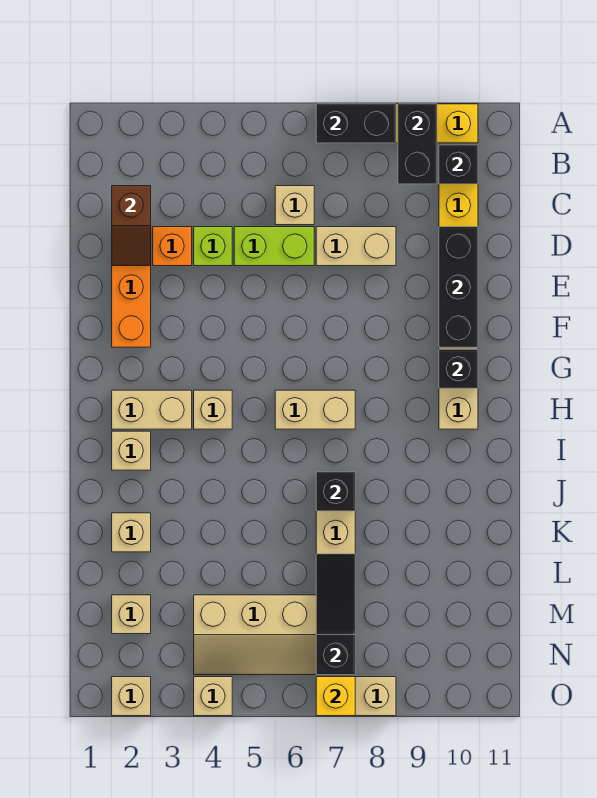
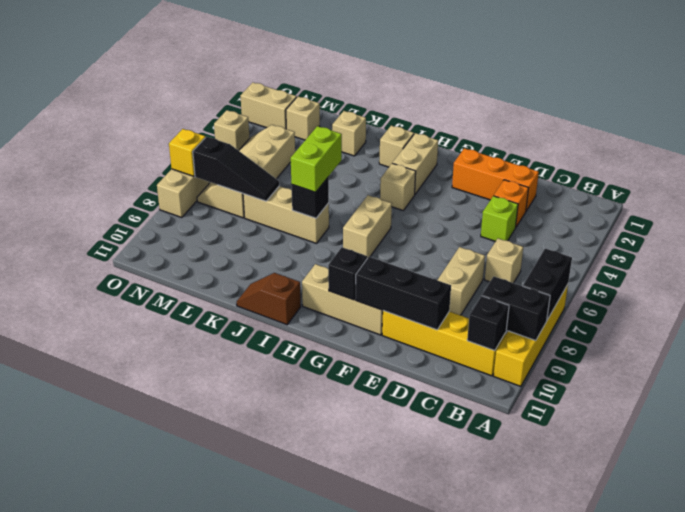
brown slope C2:D2 level 2 top C -> brown slope I11:J11 level 1 top I
lime brick D5:D6 level 1 -> lime brick J6:J7 level 3
tan brick O2 level 1 -> tan brick N2:O2 level 1

